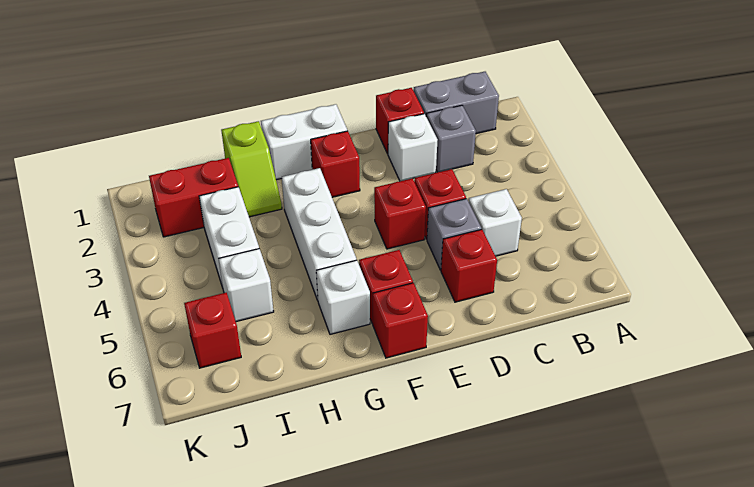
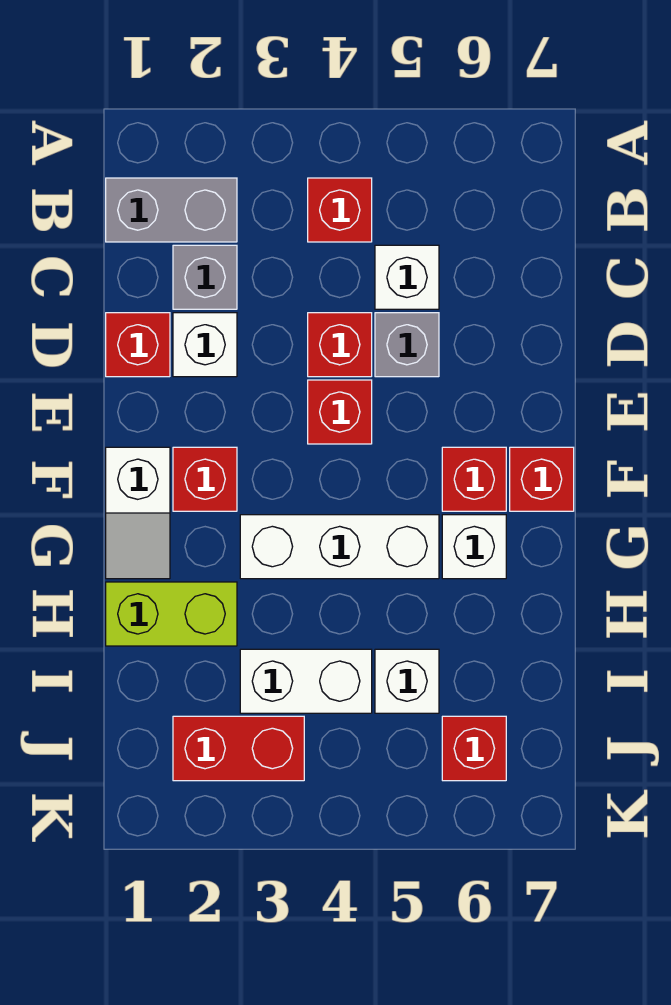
grey brick B1:C1 level 1 -> grey brick B1:B2 level 1
red brick D6 level 1 -> red brick B4 level 1
white brick F1:G1 level 1 -> white slope F1:G1 level 1 top F
lime slope H1:H2 level 1 top 1 -> lime brick H1:H2 level 1
red brick I2:J2 level 1 -> red brick J2:J3 level 1

